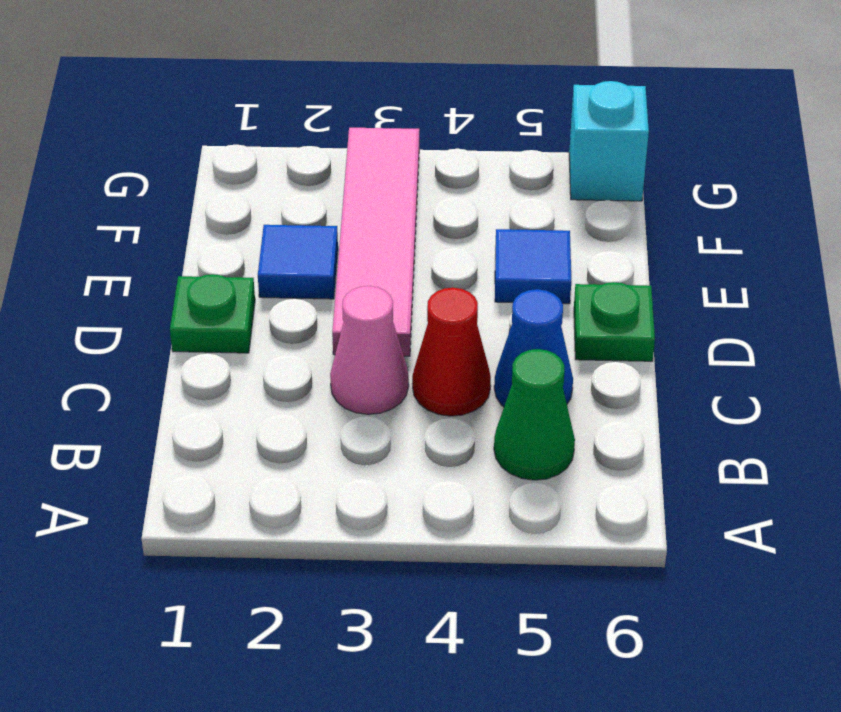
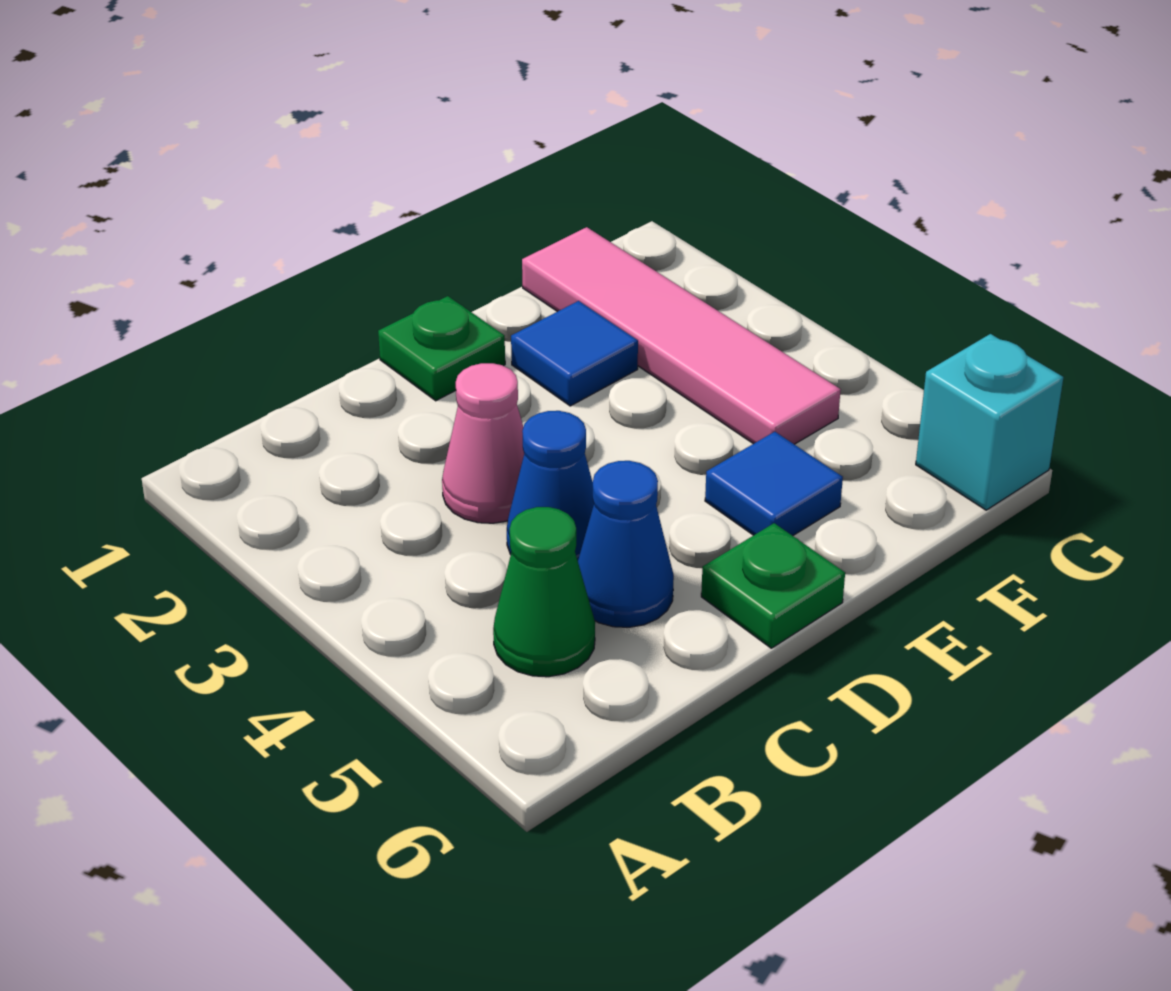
red cone C4 level 1 -> blue cone C4 level 1
pink tile D3:G3 level 1 -> pink tile F1:F4 level 1

